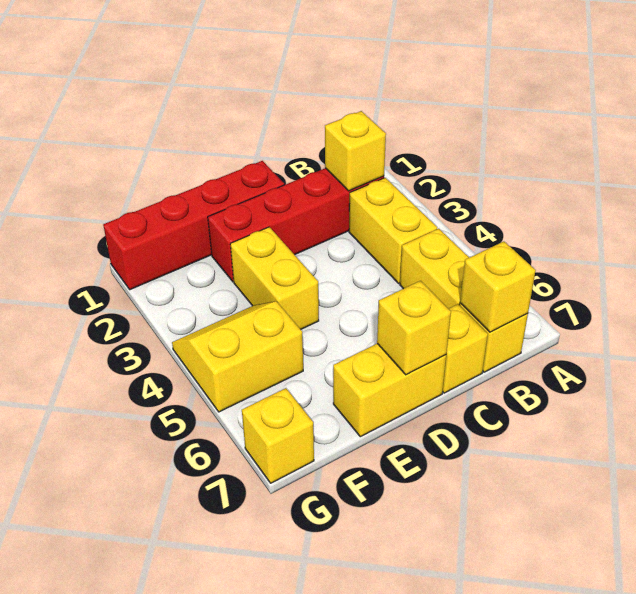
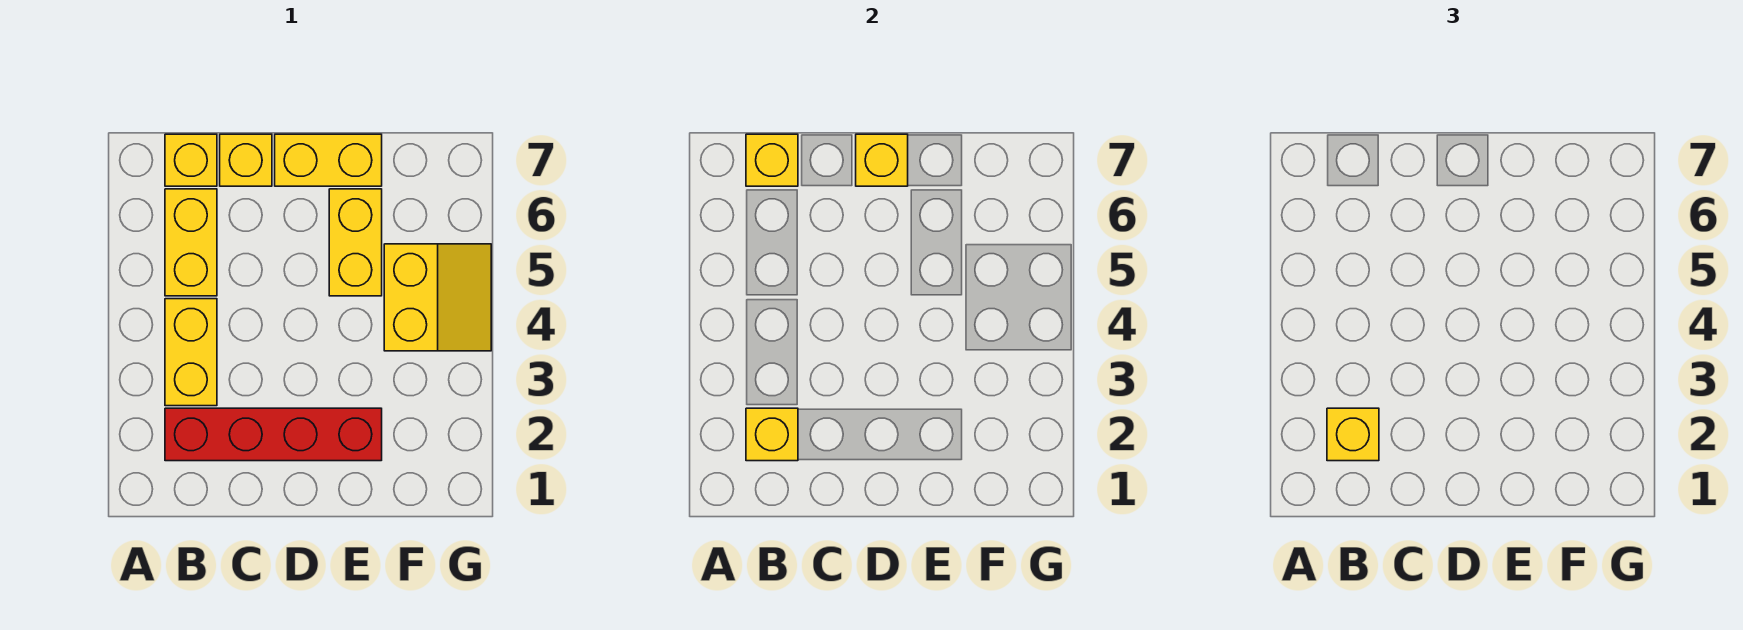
red brick D1:G1 level 1 -> none
yellow brick E3:E4 level 1 -> yellow brick E5:E6 level 1
yellow slope F4:G5 level 1 top 5 -> yellow slope F4:G5 level 1 top F
yellow brick G7 level 1 -> yellow brick B2 level 3

